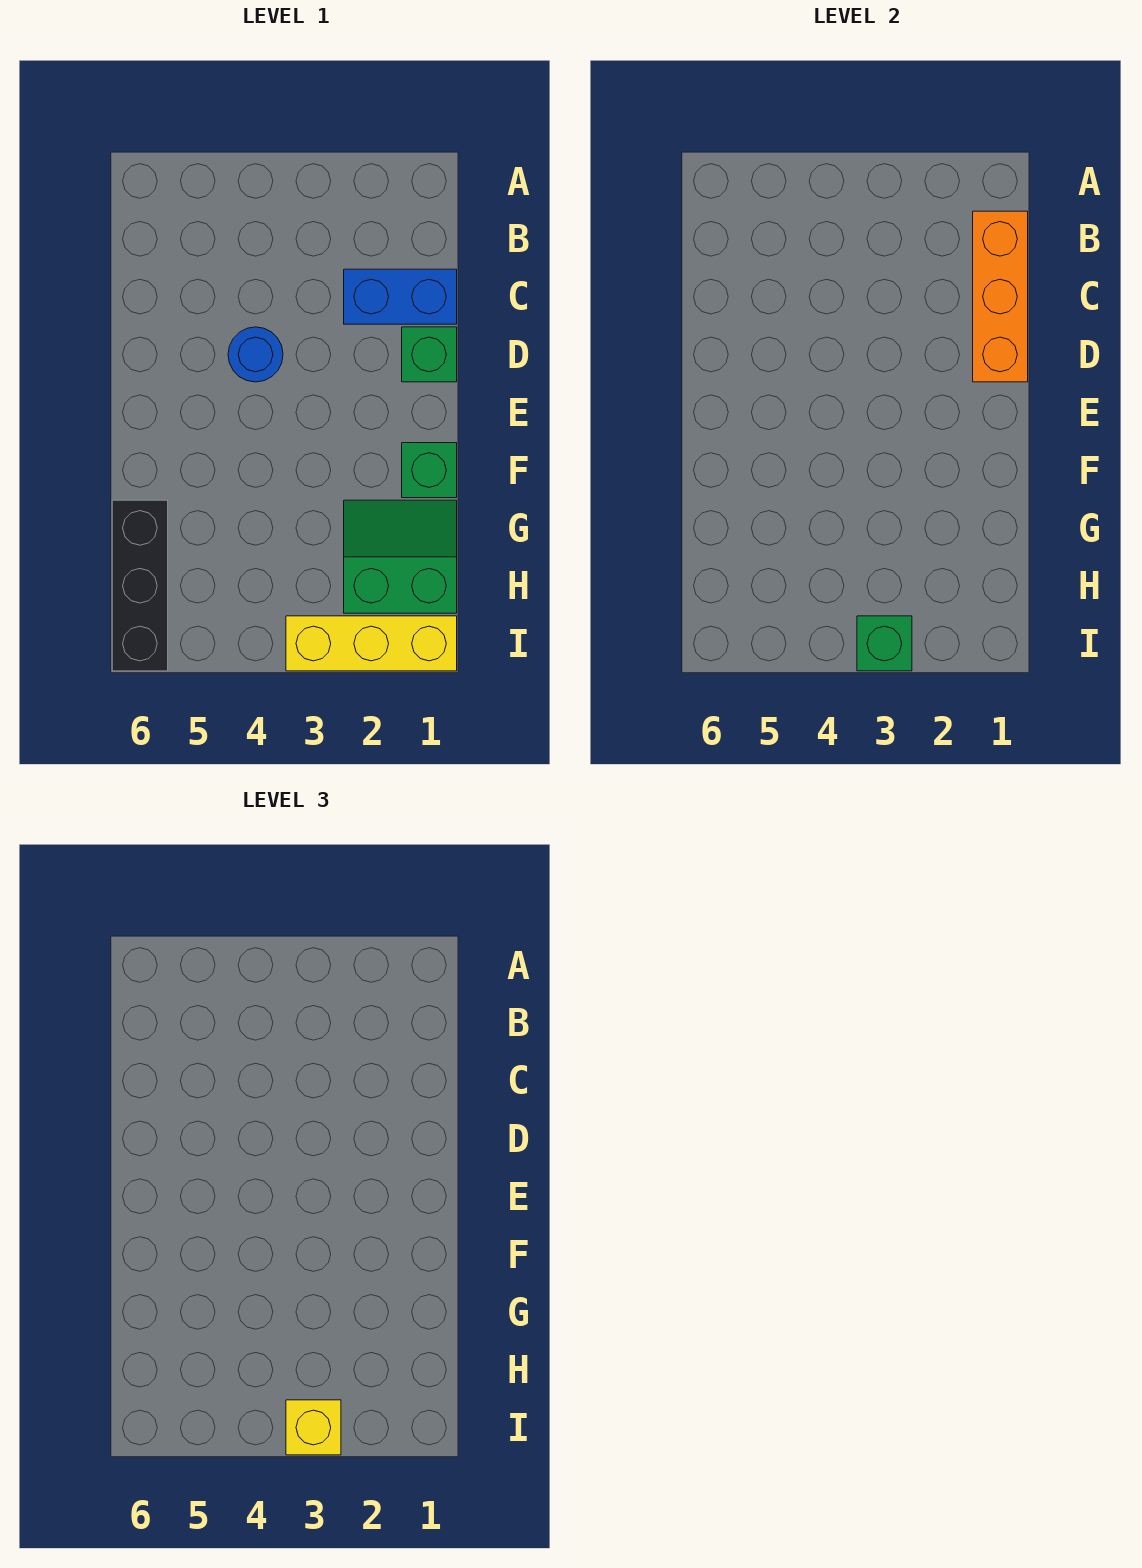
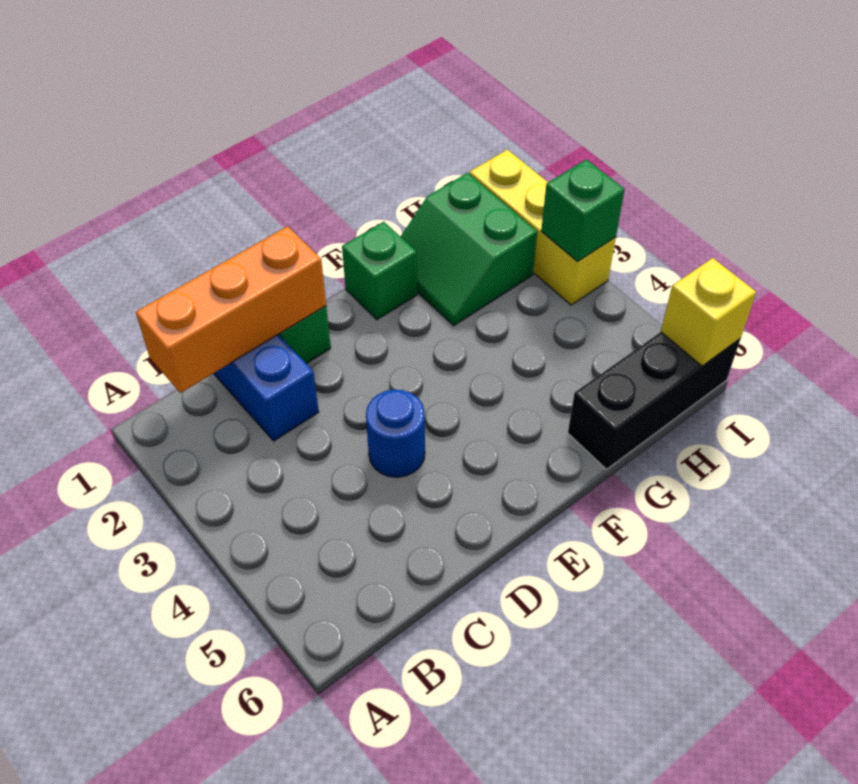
yellow brick I3 level 3 -> yellow brick I6 level 2

